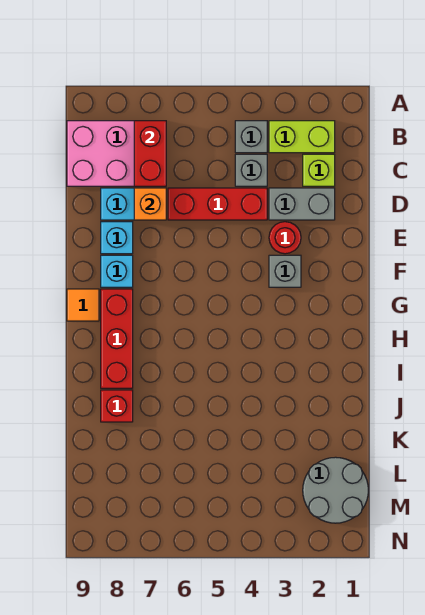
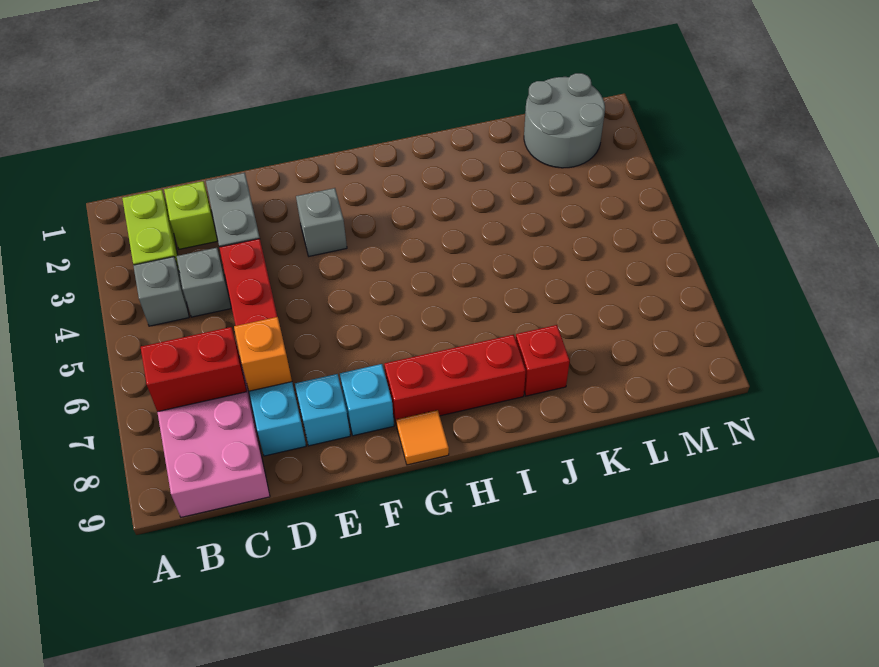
red round brick E3 level 1 -> none

